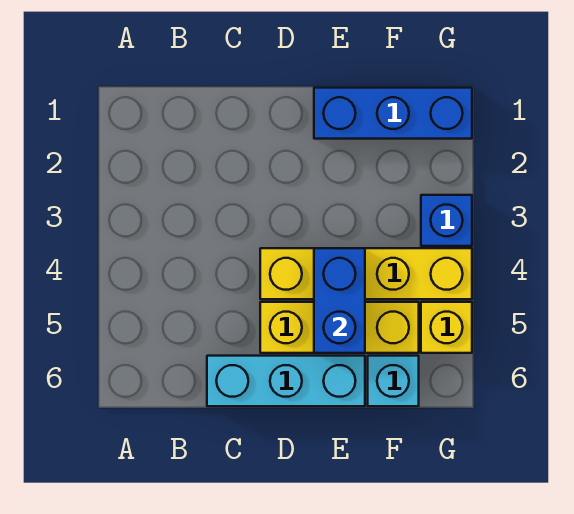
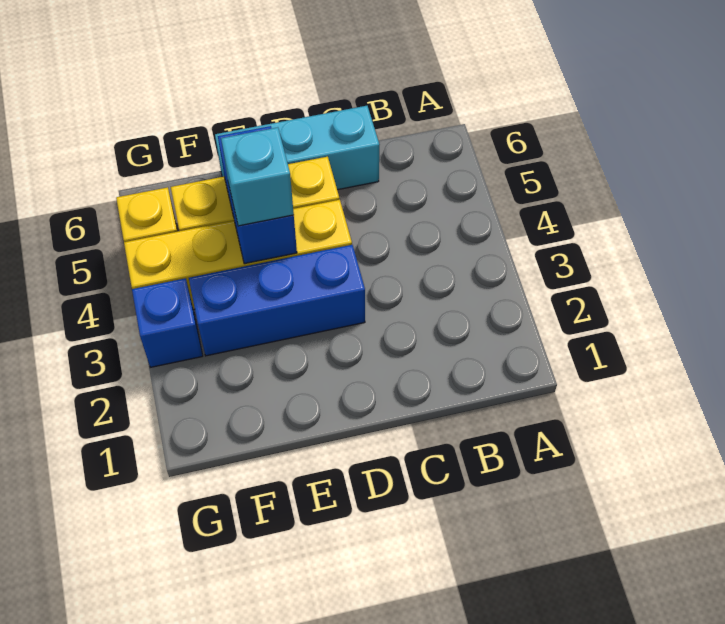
blue brick E1:G1 level 1 -> blue brick D3:F3 level 1
cyan brick F6 level 1 -> cyan brick E4 level 3

